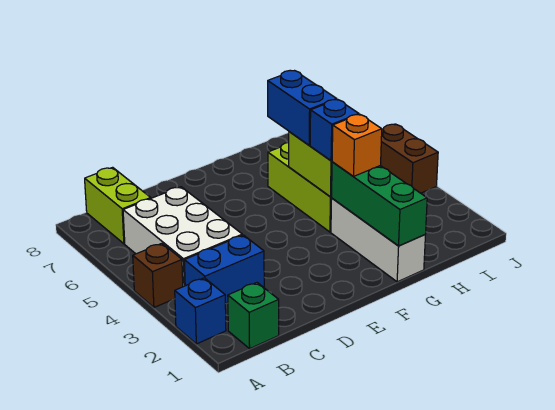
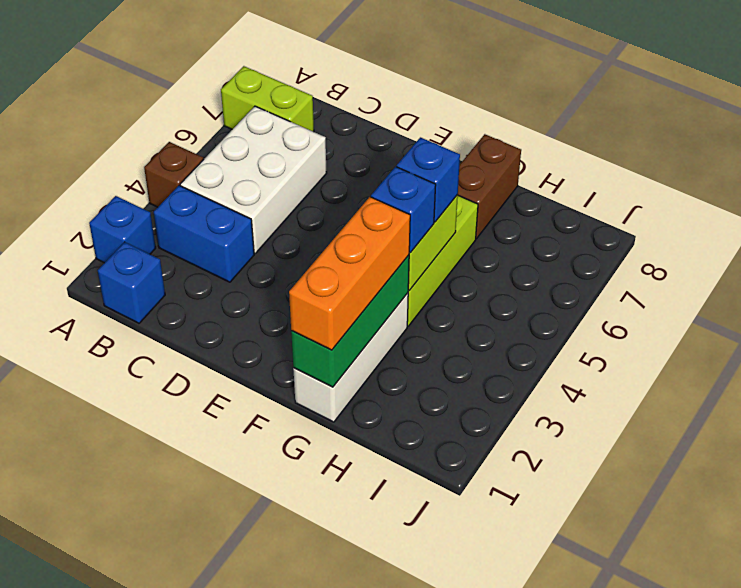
green brick B1 level 1 -> blue brick B1 level 1
lime brick B7:B8 level 1 -> lime brick A7:B7 level 1
orange brick G3 level 3 -> orange brick G1:G3 level 3
blue brick G5:G6 level 3 -> blue brick G5 level 3
brown brick J4:J5 level 1 -> brown brick G7:G8 level 1

